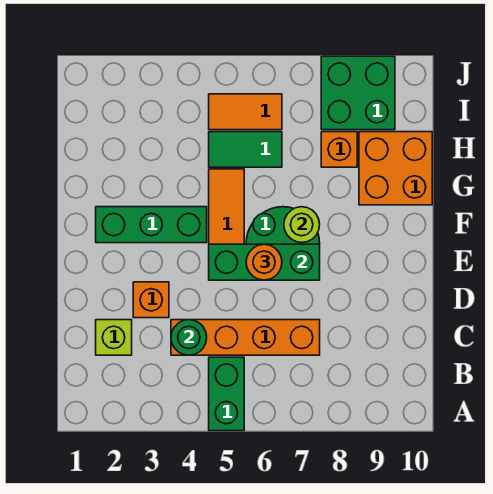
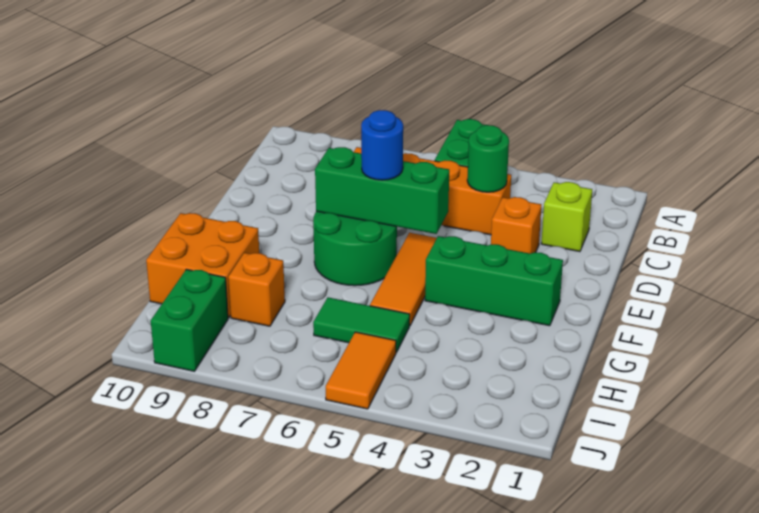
orange round brick E6 level 3 -> blue round brick E6 level 3
lime round brick F7 level 2 -> none
orange tile I5:I6 level 1 -> orange tile I5:J5 level 1
green brick I8:J9 level 1 -> green brick I9:J9 level 1

